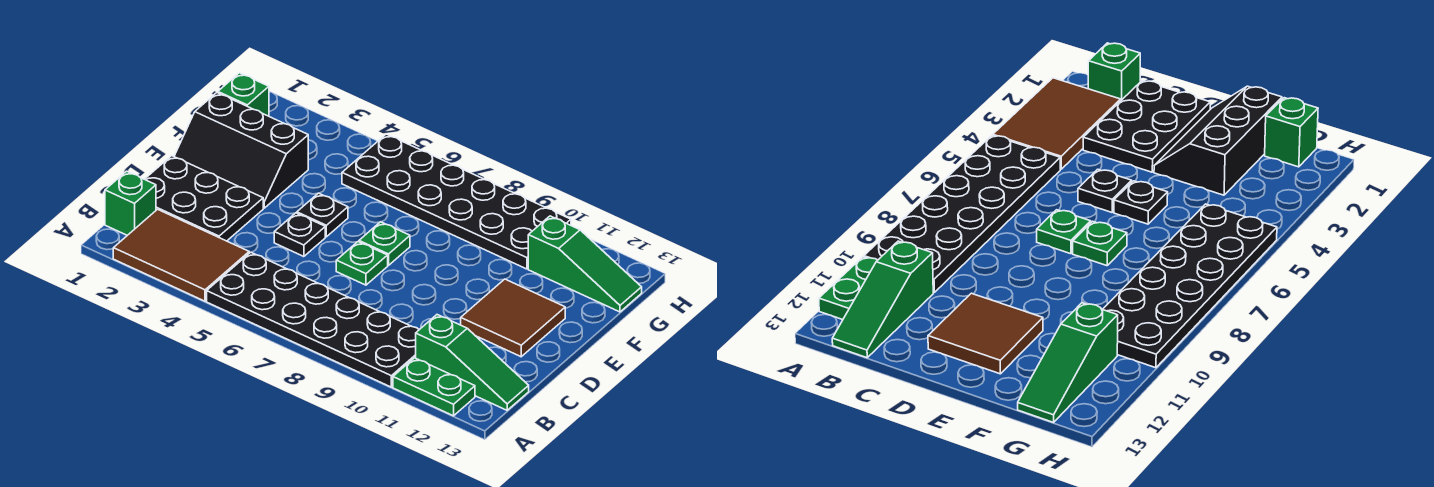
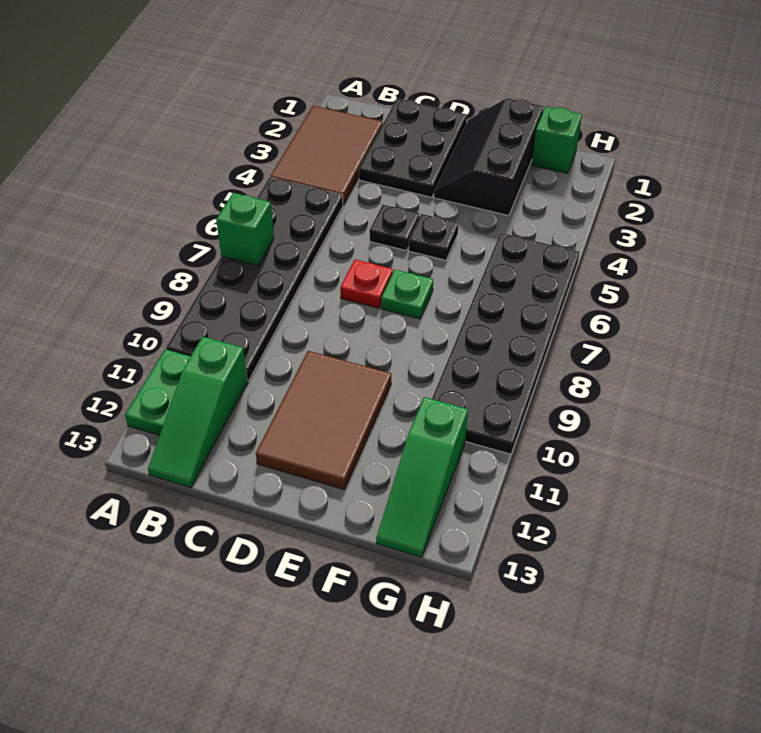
green brick B1 level 1 -> green brick A7 level 2
green plate D7 level 1 -> red plate D7 level 1
brown tile D11:E12 level 1 -> brown tile D10:E12 level 1

